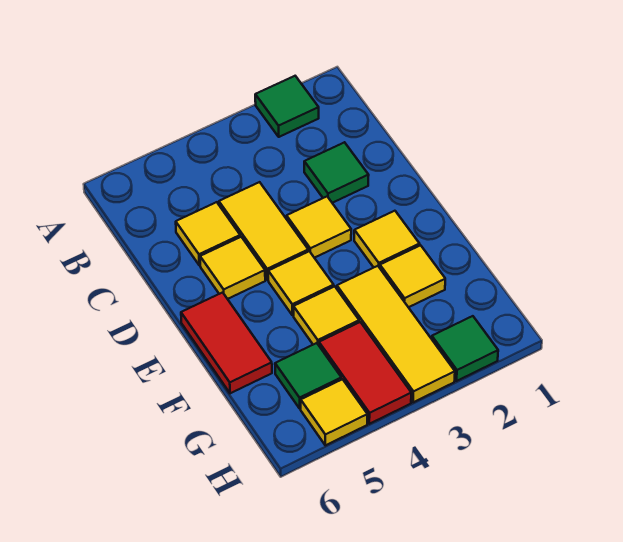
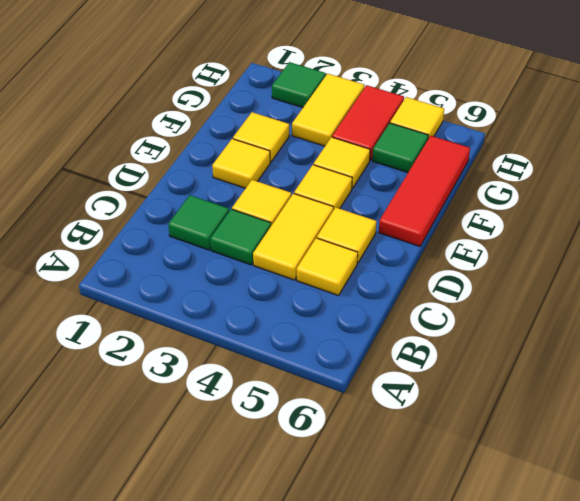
green tile A2 level 1 -> green tile C3 level 1
red tile E6:F6 level 1 -> red tile E6:G6 level 1
yellow tile F3:H3 level 1 -> yellow tile G3:H3 level 1

